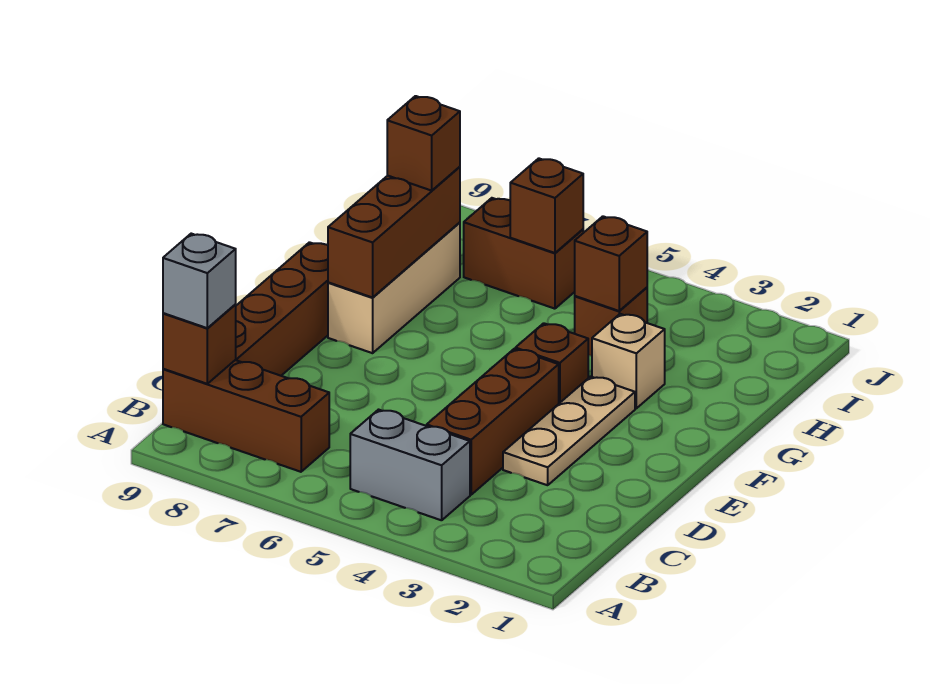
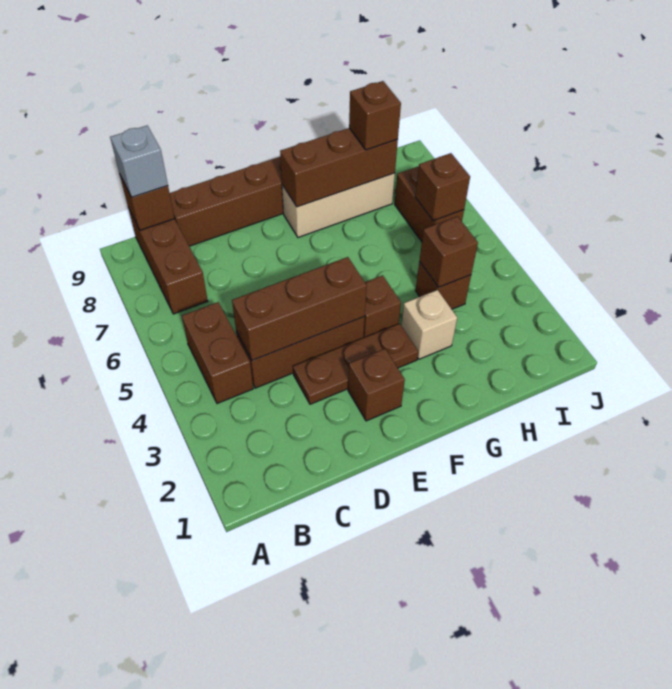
grey brick B4:B5 level 1 -> brown brick B4:B5 level 1
none -> brown brick C4:E4 level 2
tan plate D3:F3 level 1 -> brown plate D3:F3 level 1
none -> brown brick E2 level 1

